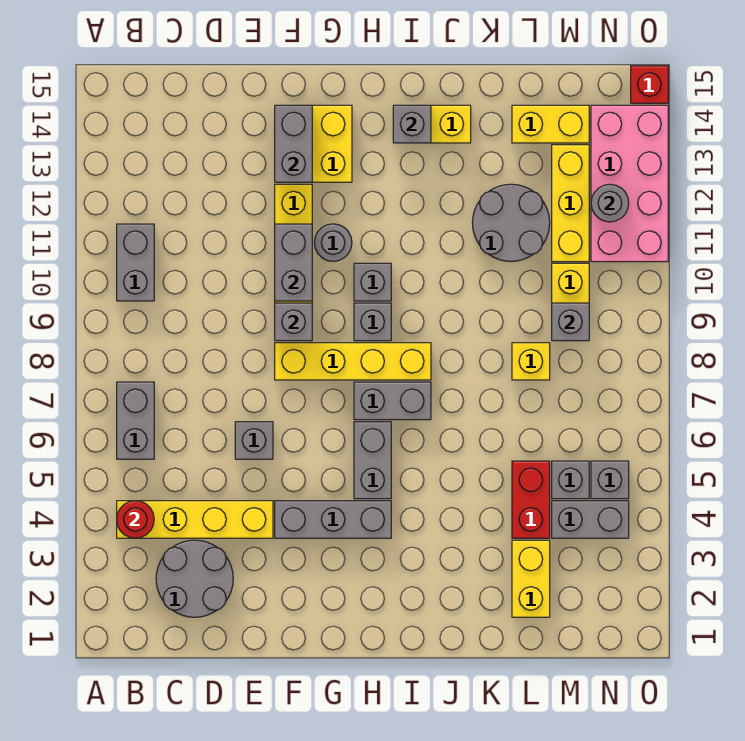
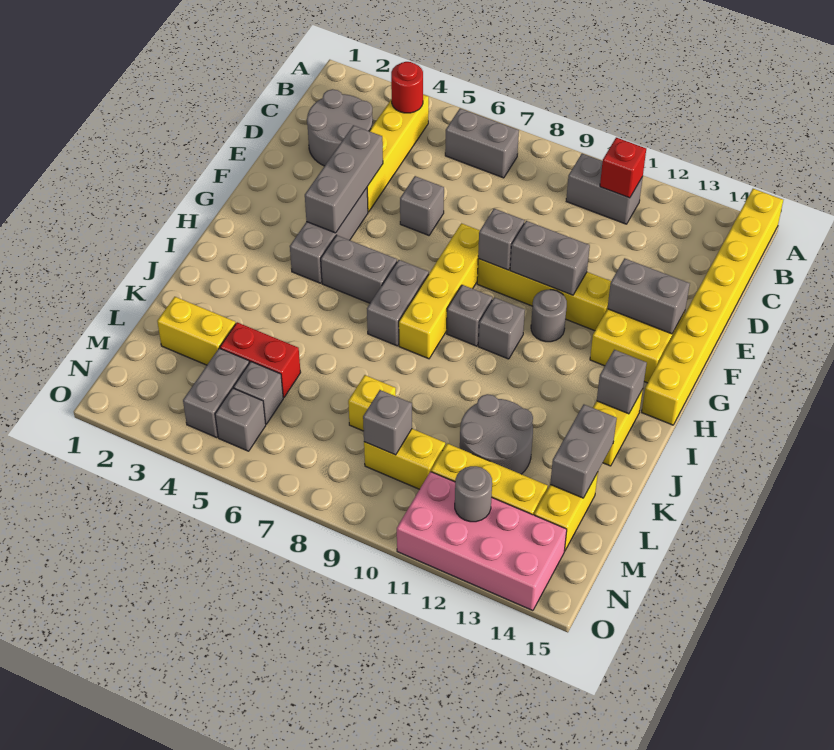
none -> yellow brick A15:H15 level 1
none -> grey brick E4:G4 level 2
none -> grey brick K14:L14 level 2
red brick O15 level 1 -> red brick B11 level 2

